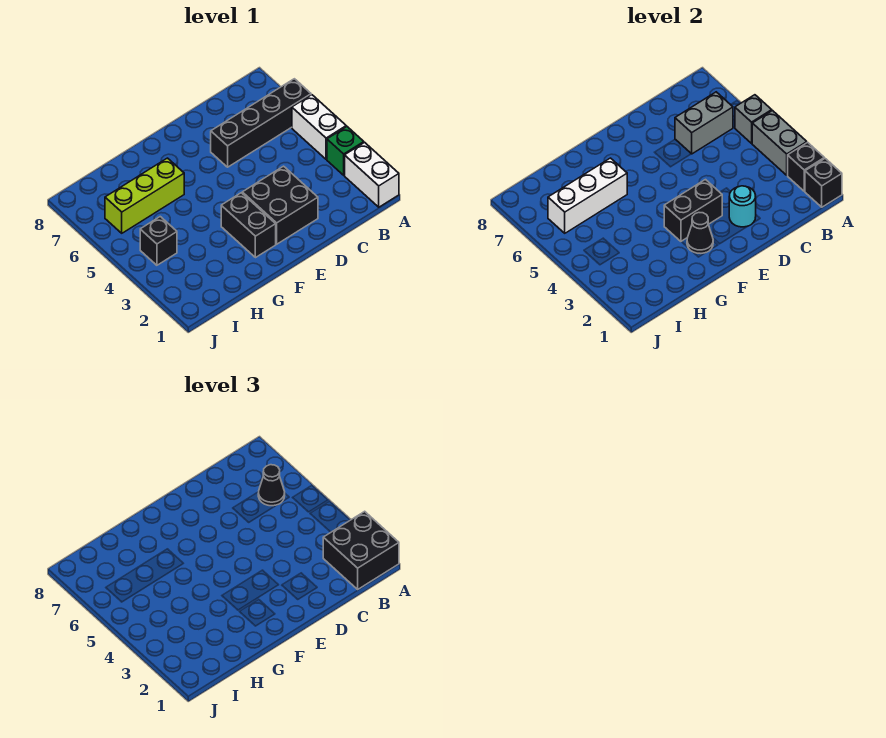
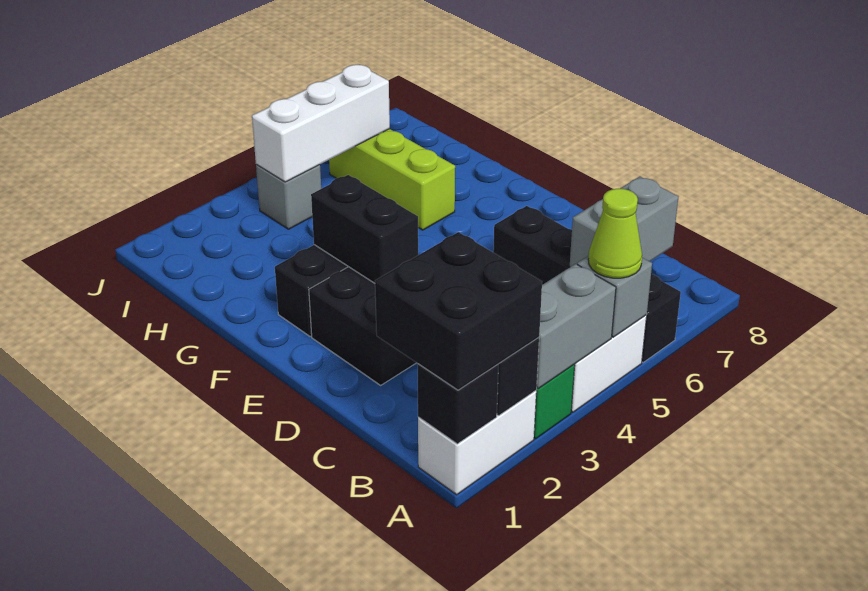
none -> lime cone A5 level 3
grey brick B6:C6 level 2 -> grey brick B6:B7 level 2
black cone B6 level 3 -> none
cyan round brick D2 level 2 -> none
black cone F2 level 2 -> none
white brick G6:I6 level 2 -> white brick I4:I6 level 2
black brick I4 level 1 -> grey brick I4 level 1

